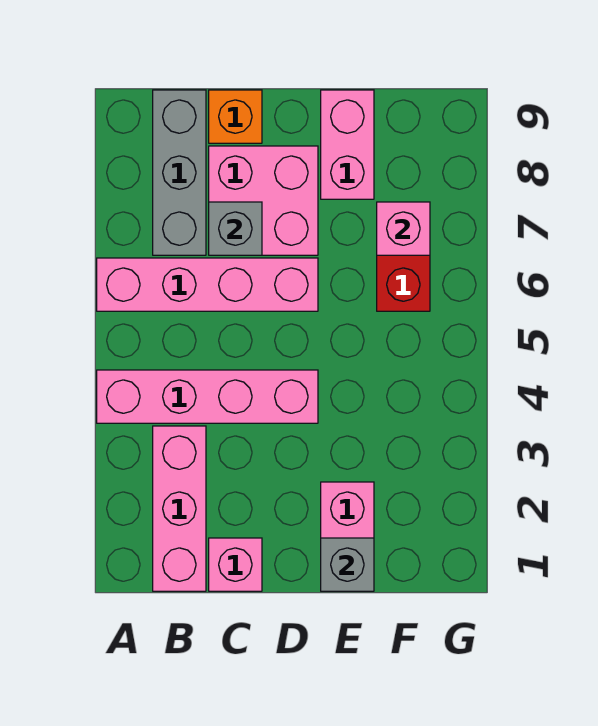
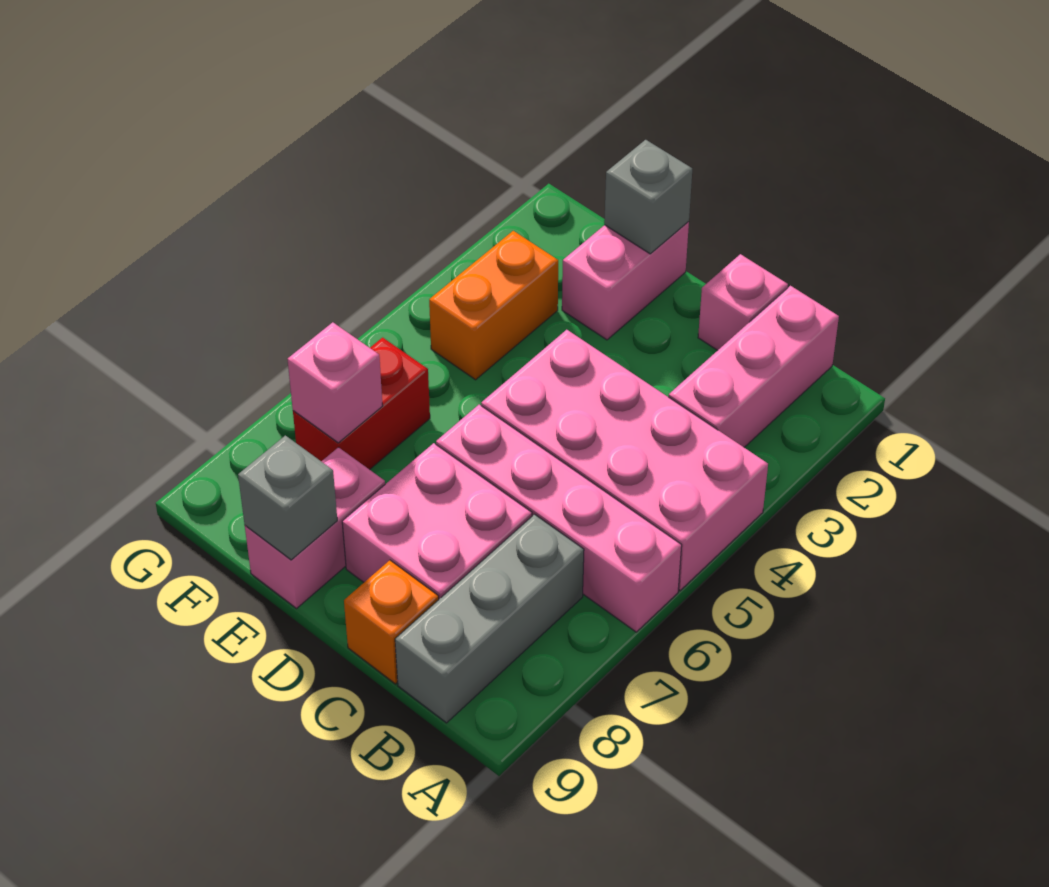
pink brick A4:D4 level 1 -> pink brick A4:D5 level 1
grey brick C7 level 2 -> grey brick E9 level 2
none -> orange brick F3:F4 level 1

